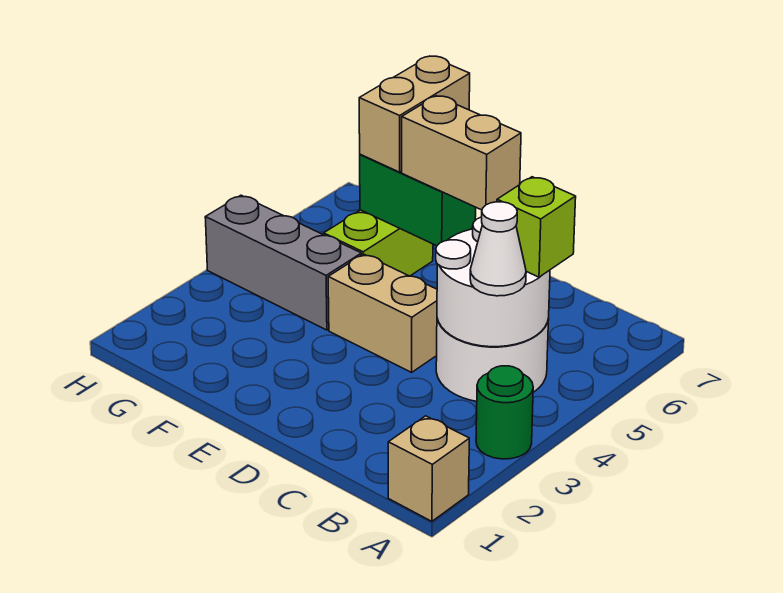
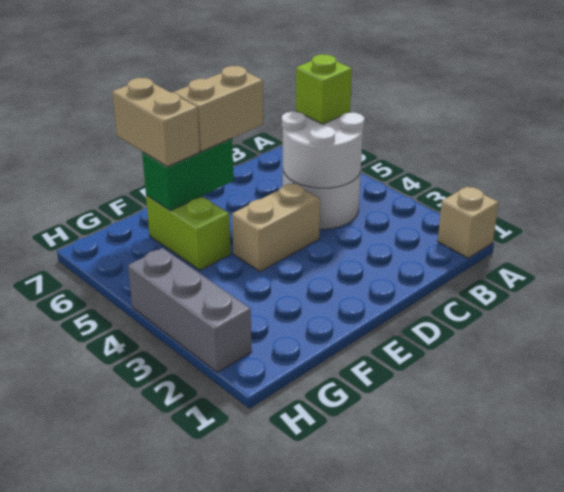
green round brick A3 level 1 -> none
white cone B4 level 3 -> none
grey brick F4:H4 level 1 -> grey brick H2:H4 level 1

